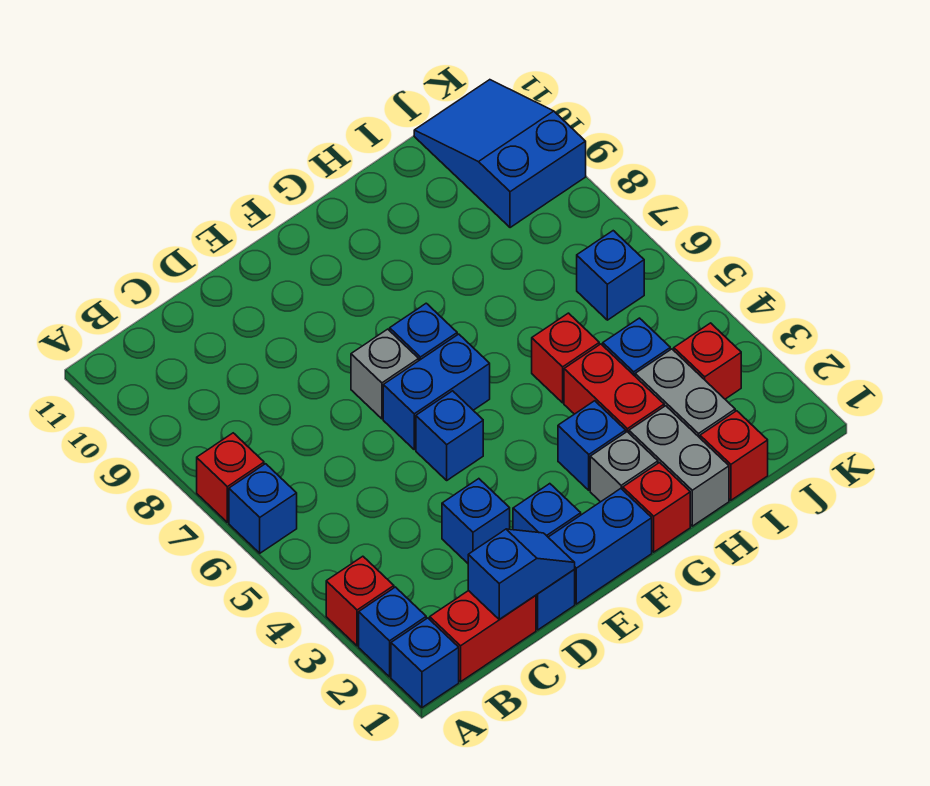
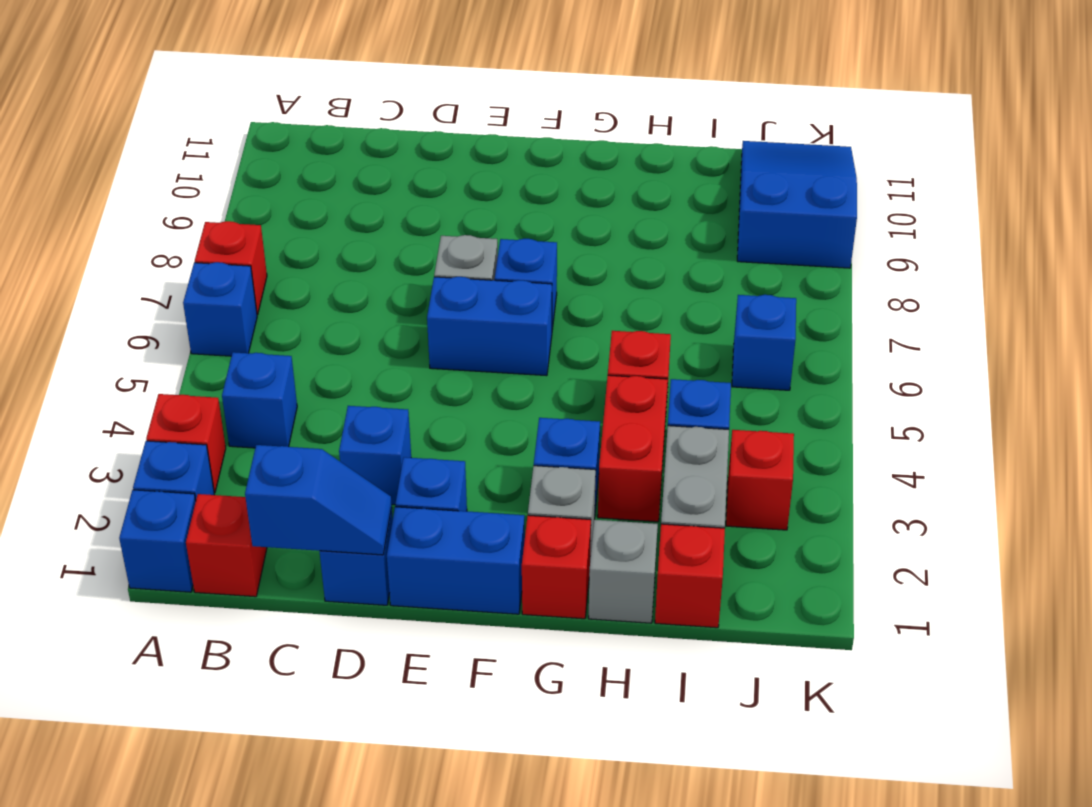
red brick B1:C1 level 1 -> red brick B1 level 1
blue brick E5 level 1 -> blue brick B4 level 1
grey brick H1:H2 level 1 -> grey brick H1 level 1

